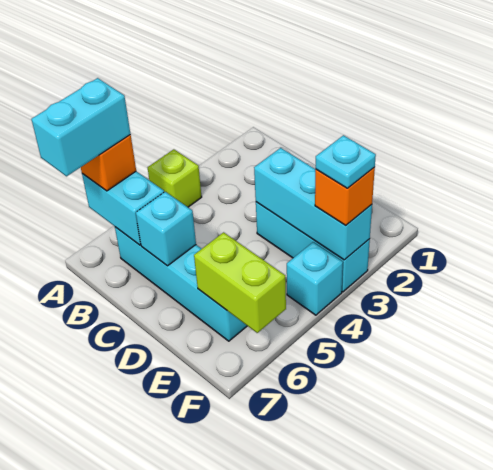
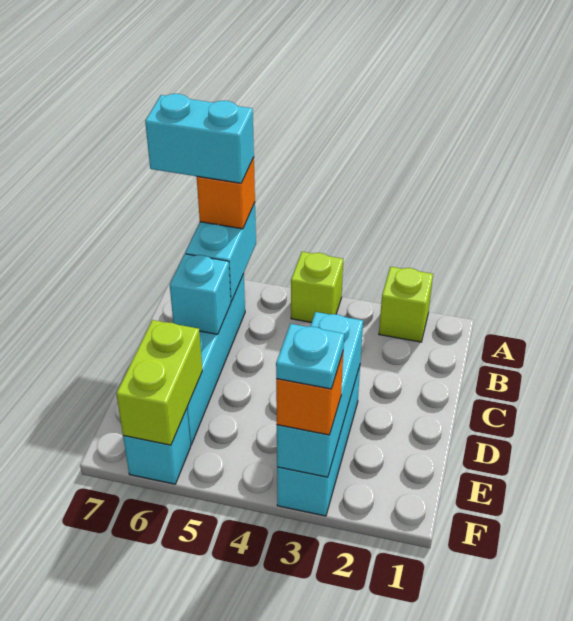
none -> lime brick A2 level 1
cyan brick F4 level 1 -> cyan brick F6 level 1

